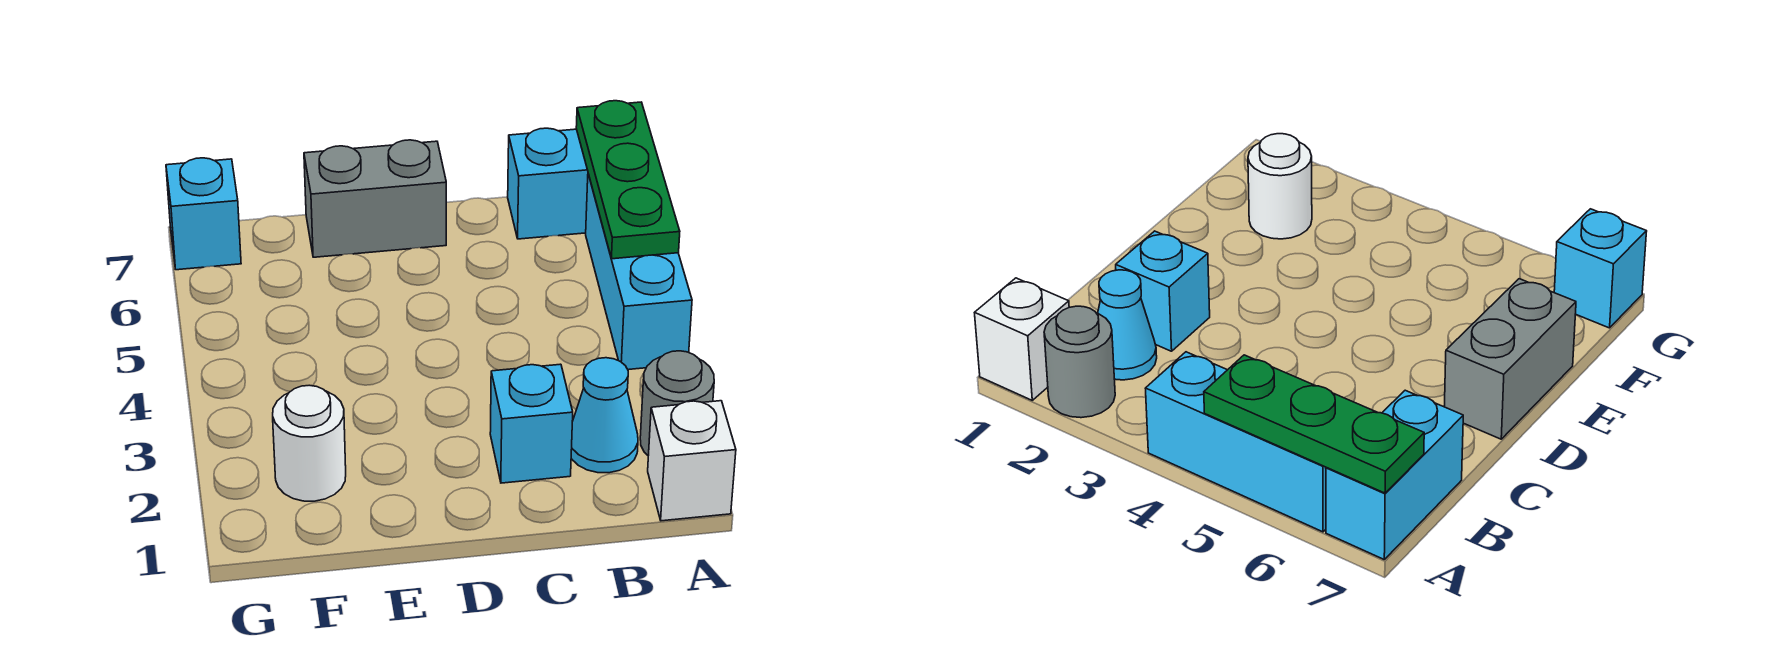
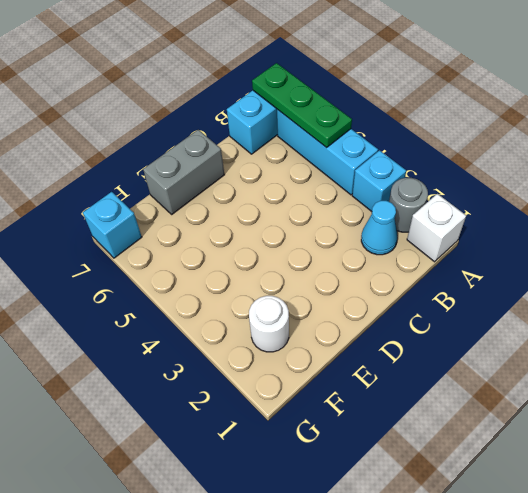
cyan brick C2 level 1 -> cyan brick A3 level 1

